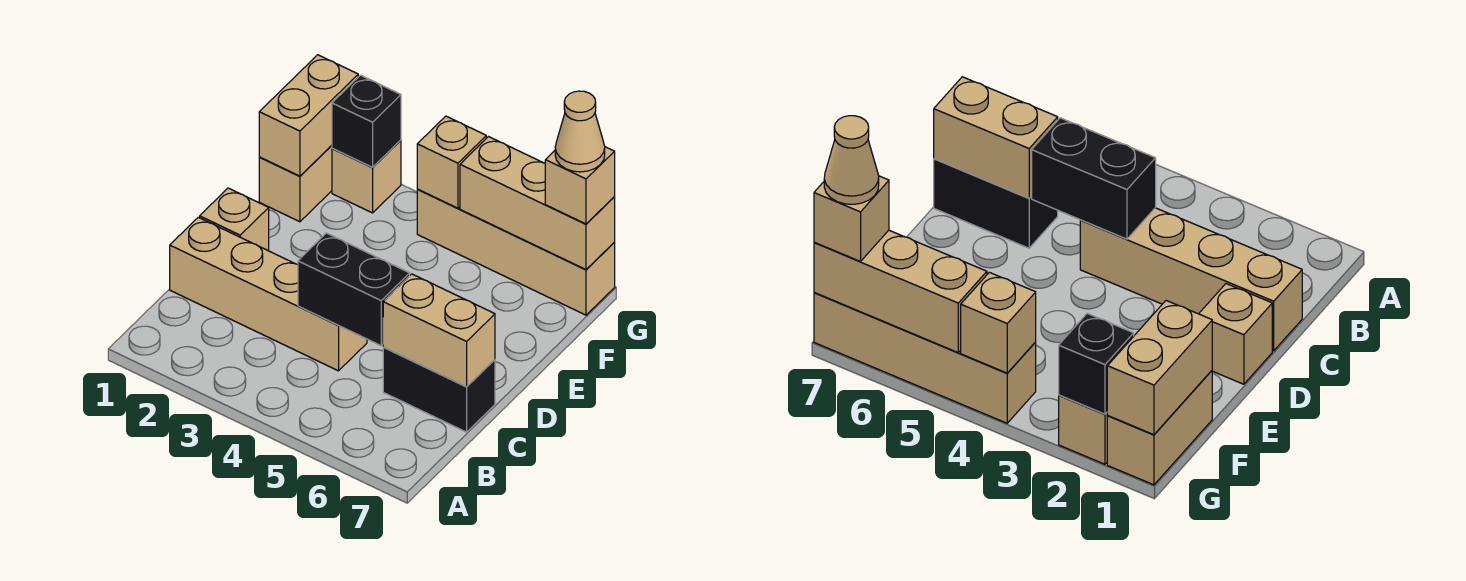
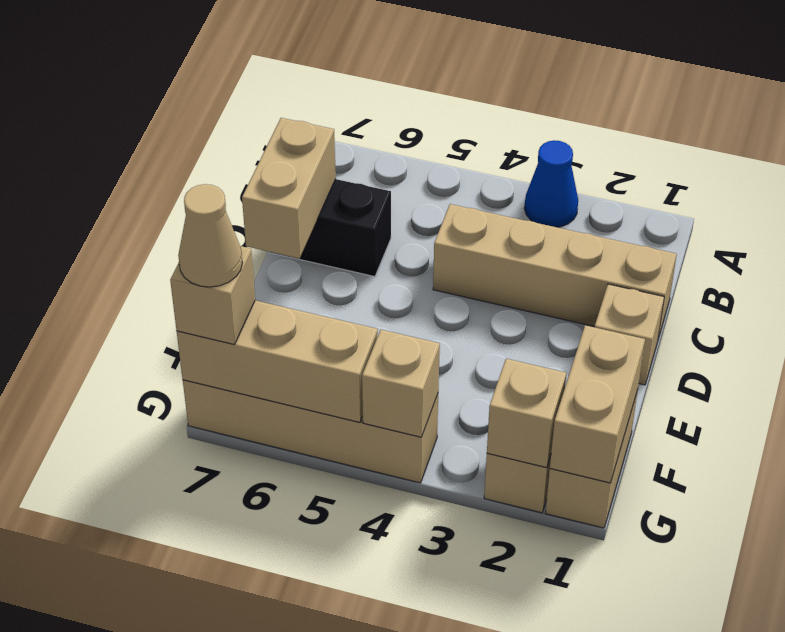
none -> blue cone A3 level 1
black brick C4:C5 level 2 -> none
tan brick C6:C7 level 2 -> tan brick C7:D7 level 2
black brick G2 level 2 -> tan brick G2 level 2

